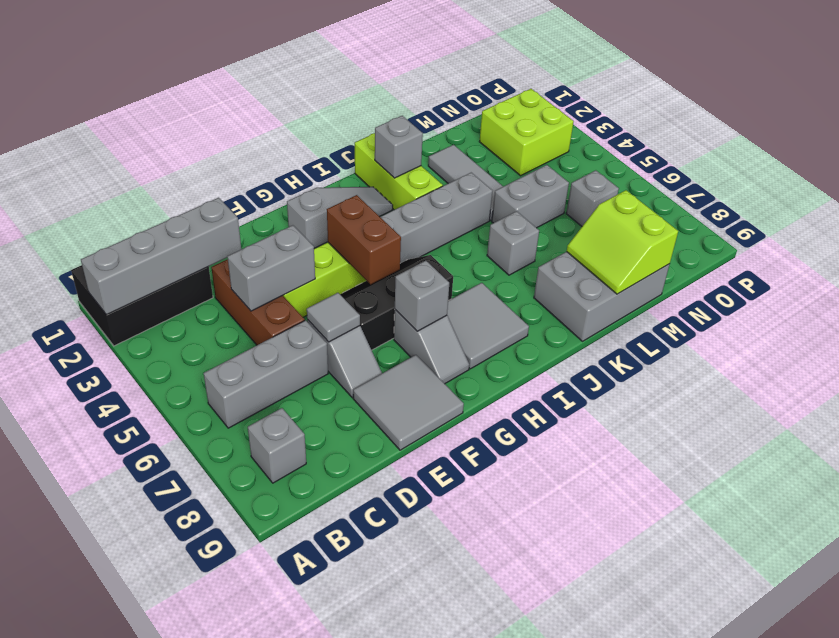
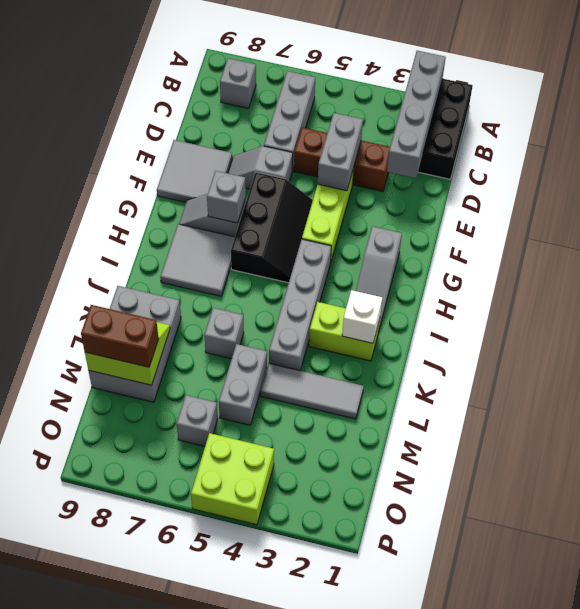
grey tile E6 level 2 -> none
brown brick G4:G5 level 2 -> brown brick M8:M9 level 3
lime brick J1:J3 level 1 -> lime brick J2:J3 level 1
grey brick J2 level 2 -> white brick J2 level 2
lime brick N2:O3 level 1 -> lime brick O4:P5 level 1

